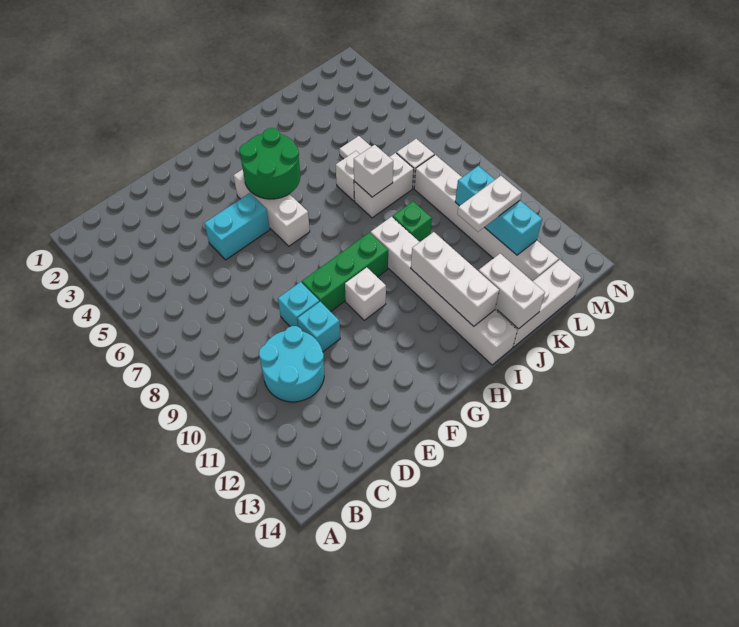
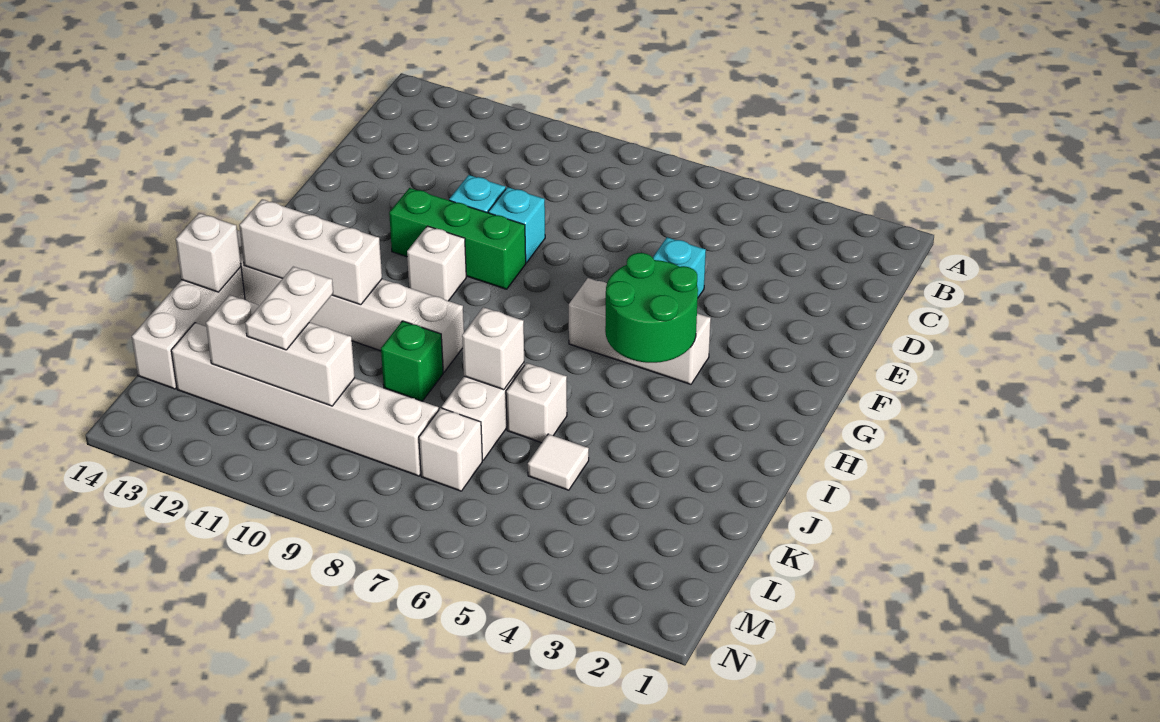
cyan round brick C10:D11 level 1 -> none
green brick F9:H9 level 1 -> green brick F9:F11 level 1
white brick J13:J14 level 2 -> white brick J14 level 2
cyan brick L10:L12 level 2 -> white brick L10:L12 level 2

